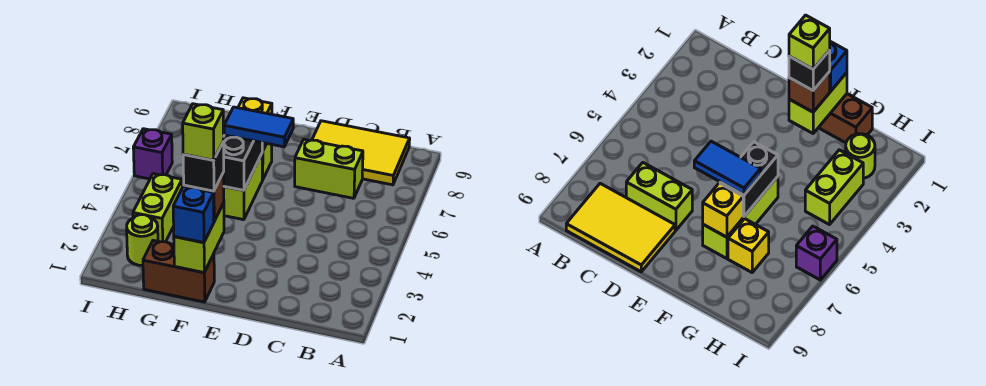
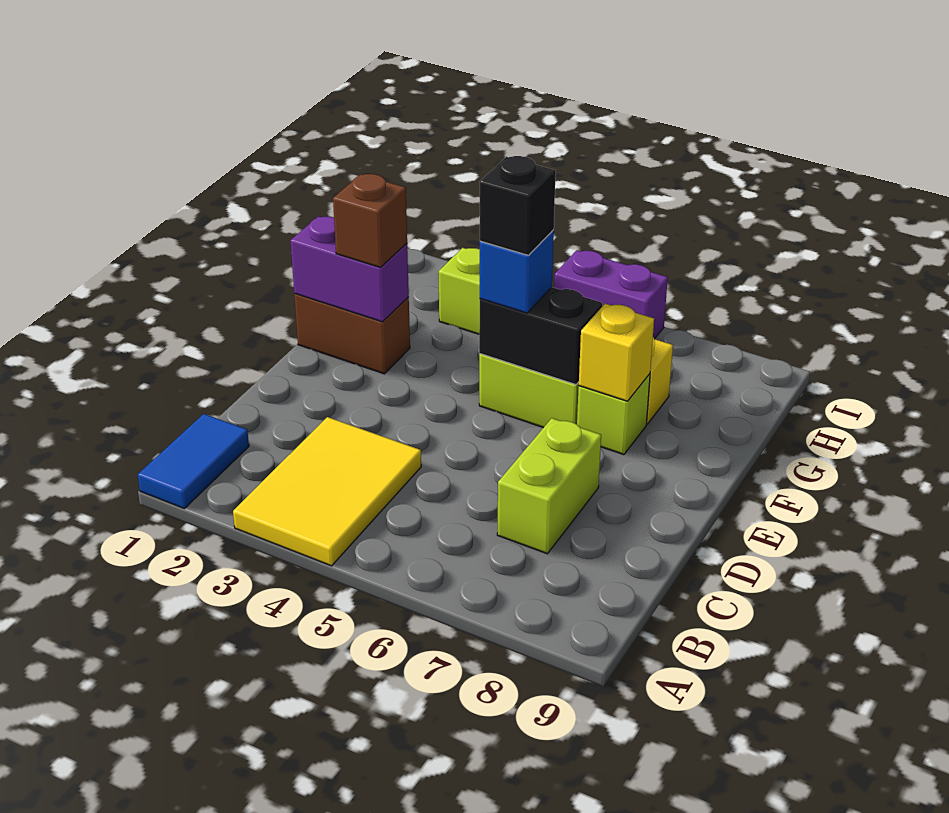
yellow tile B8:D9 level 1 -> yellow tile A3:C4 level 1
blue tile E6:F6 level 3 -> blue tile A1:B1 level 1
brown brick F1:G1 level 1 -> brown brick F1:F2 level 1
lime brick F1:F2 level 2 -> purple brick F1:F2 level 2
blue brick F1 level 3 -> blue brick F5 level 3
black brick F2 level 4 -> black brick F5 level 4
lime brick F2 level 5 -> none
lime round brick H2 level 1 -> none
purple brick I6 level 1 -> purple brick I5:I6 level 1

